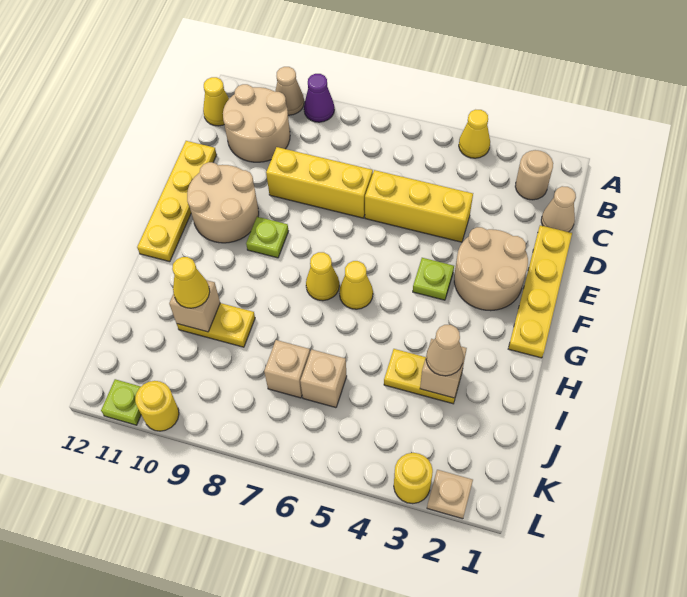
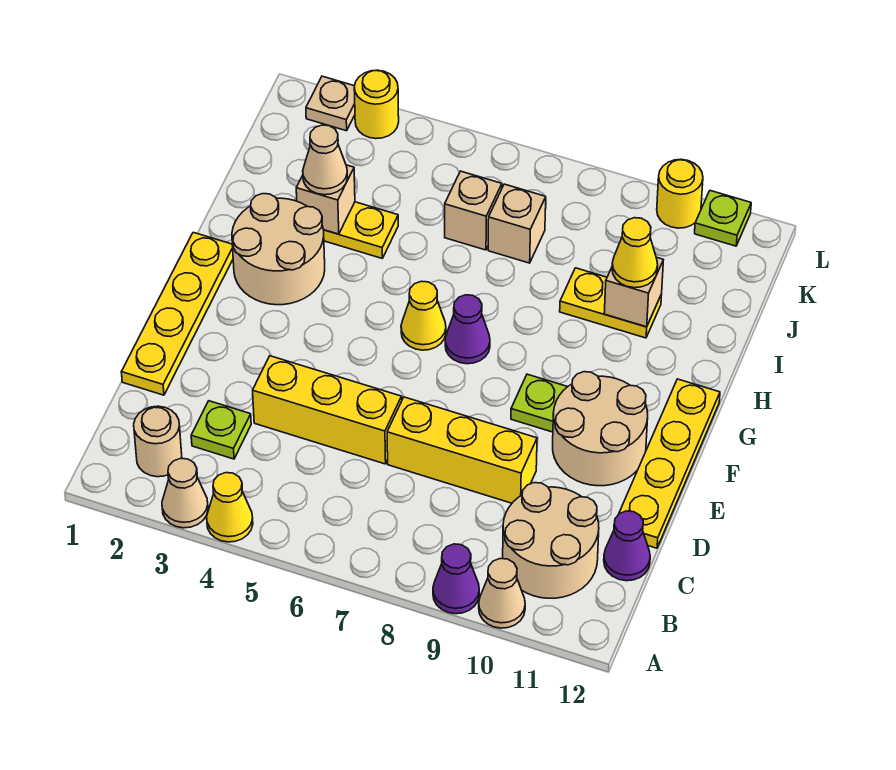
yellow cone B12 level 1 -> none
tan cone C1 level 1 -> tan cone A3 level 1
none -> purple cone C12 level 1
tan round brick E2:F3 level 1 -> tan round brick G2:H3 level 1
lime plate F4 level 1 -> lime plate C3 level 1
yellow cone G7 level 1 -> purple cone G7 level 1

